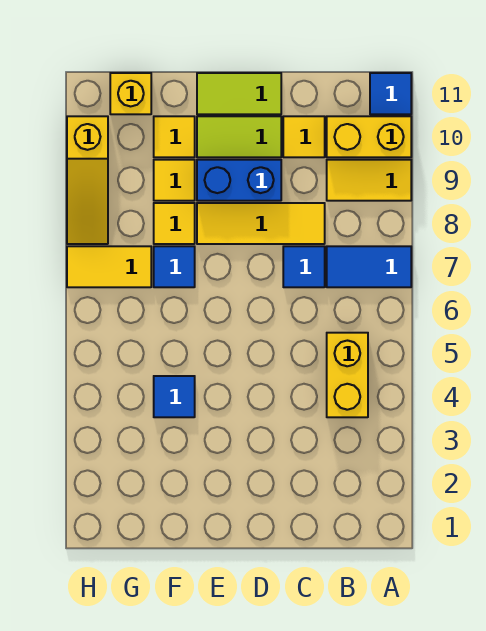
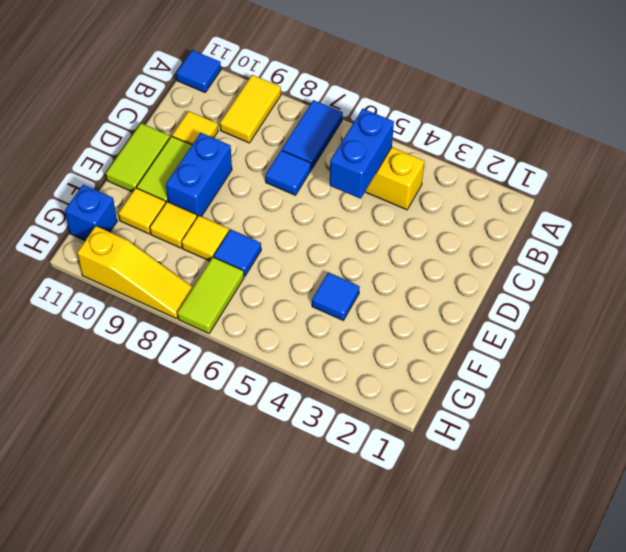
yellow brick A10:B10 level 1 -> none
none -> blue brick B5:C5 level 2
yellow tile C8:E8 level 1 -> none
yellow tile G7:H7 level 1 -> lime tile G7:H7 level 1
yellow brick G11 level 1 -> blue brick G11 level 1

